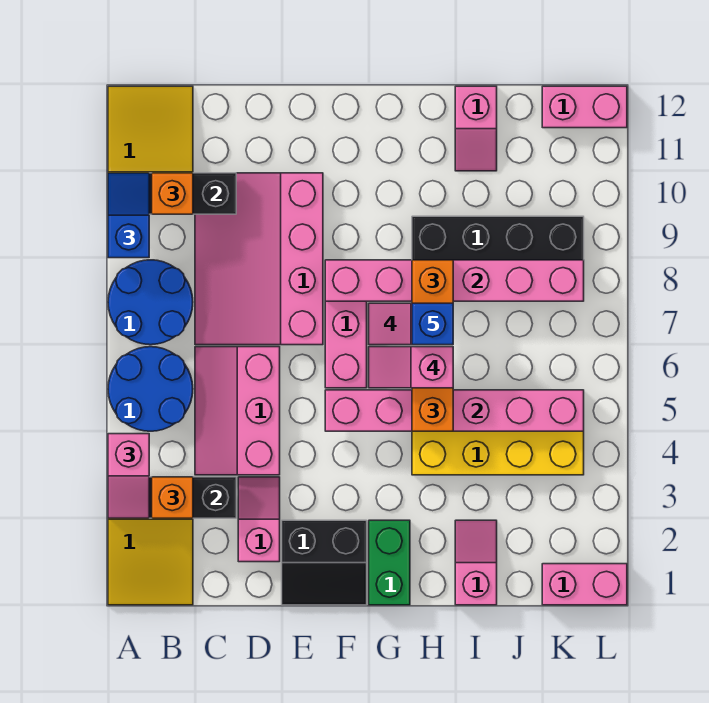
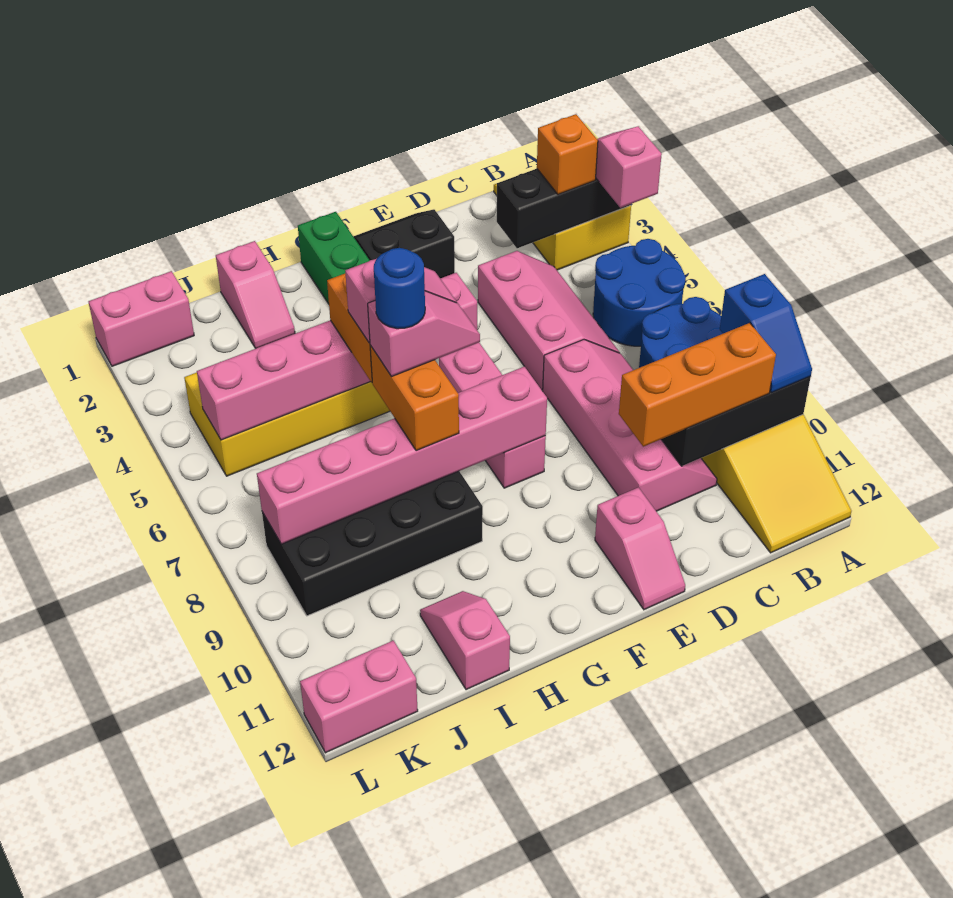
orange brick B10 level 3 -> orange brick B10:D10 level 3
pink slope C7:E10 level 1 top E -> pink slope C7:D10 level 1 top D
pink slope D2:D3 level 1 top 2 -> pink slope E11:E12 level 1 top 11
blue brick H7 level 5 -> blue round brick H7 level 5

